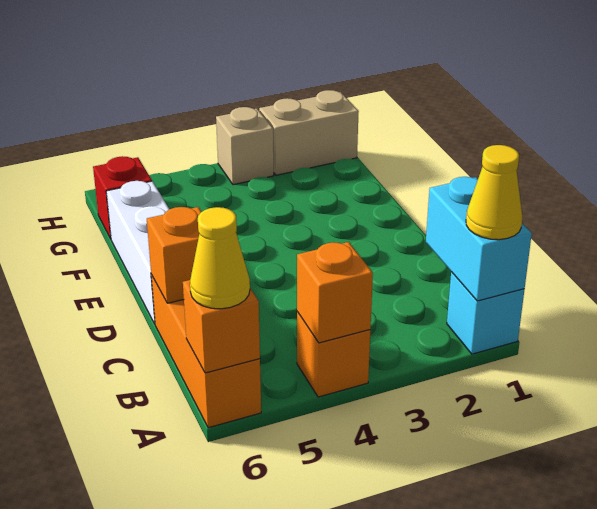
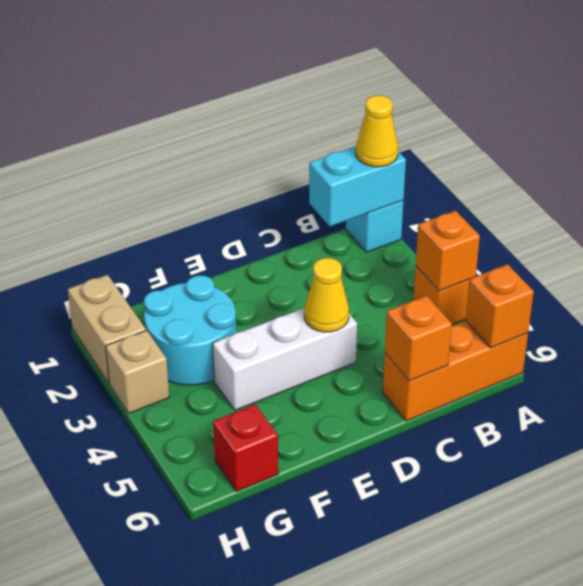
yellow cone A6 level 3 -> yellow cone D4 level 2
white brick D6:F6 level 1 -> white brick D4:F4 level 1
none -> cyan round brick F2:G3 level 1

